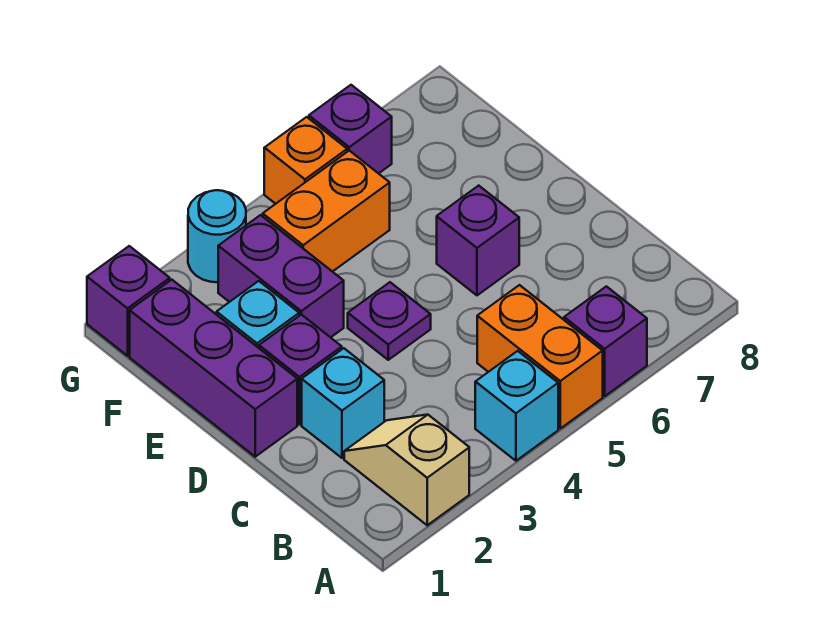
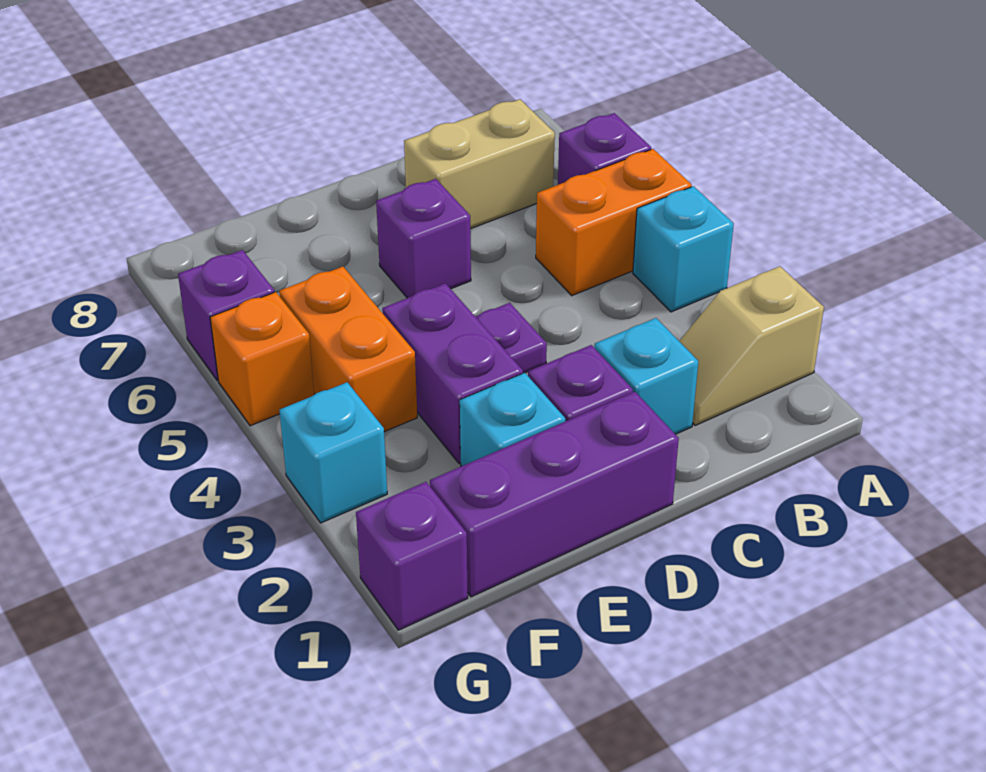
none -> tan brick B7:C7 level 1
purple brick E3:F3 level 1 -> purple brick E3:E4 level 1
cyan round brick G3 level 1 -> cyan brick G3 level 1

